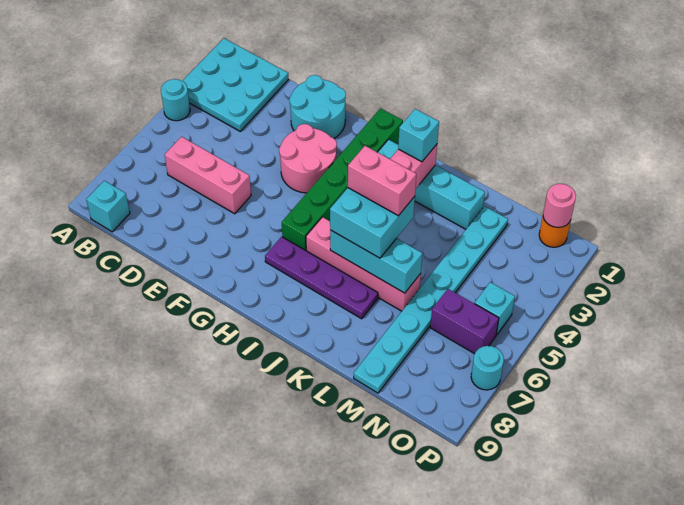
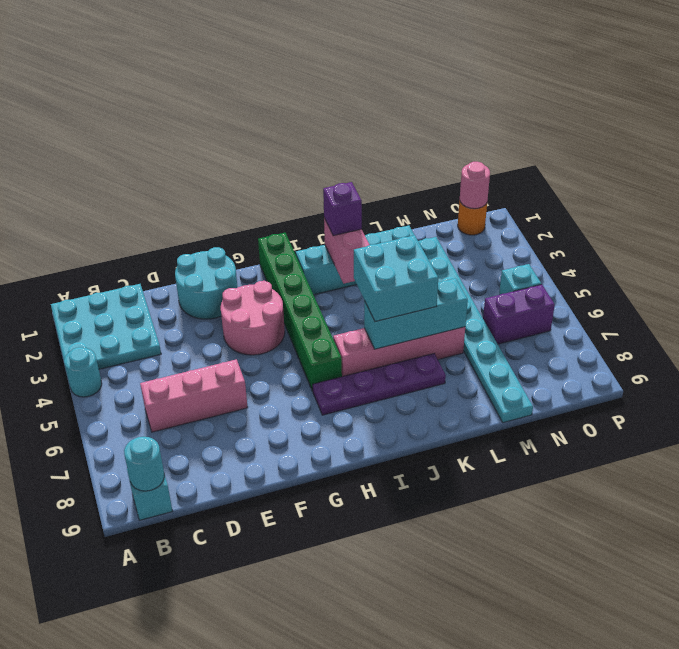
cyan brick J2 level 3 -> purple brick J2 level 3
pink brick J5:K5 level 4 -> none
cyan round brick P7 level 1 -> cyan round brick B9 level 2

